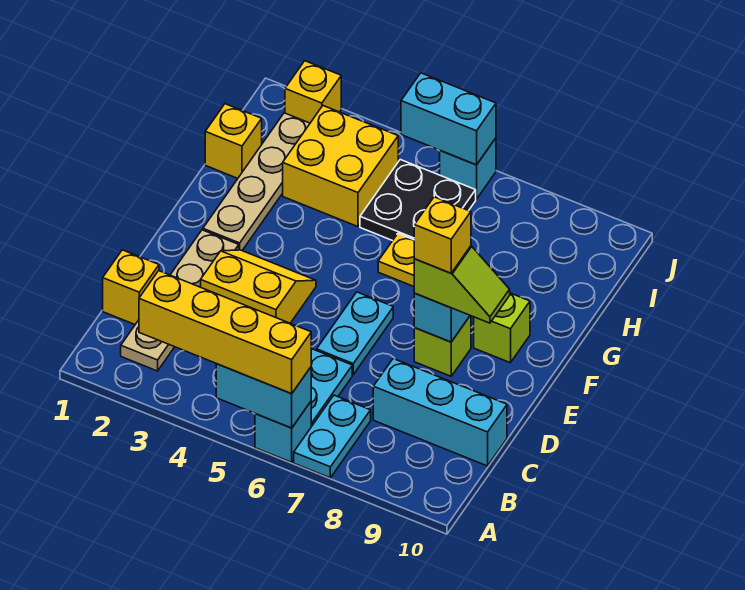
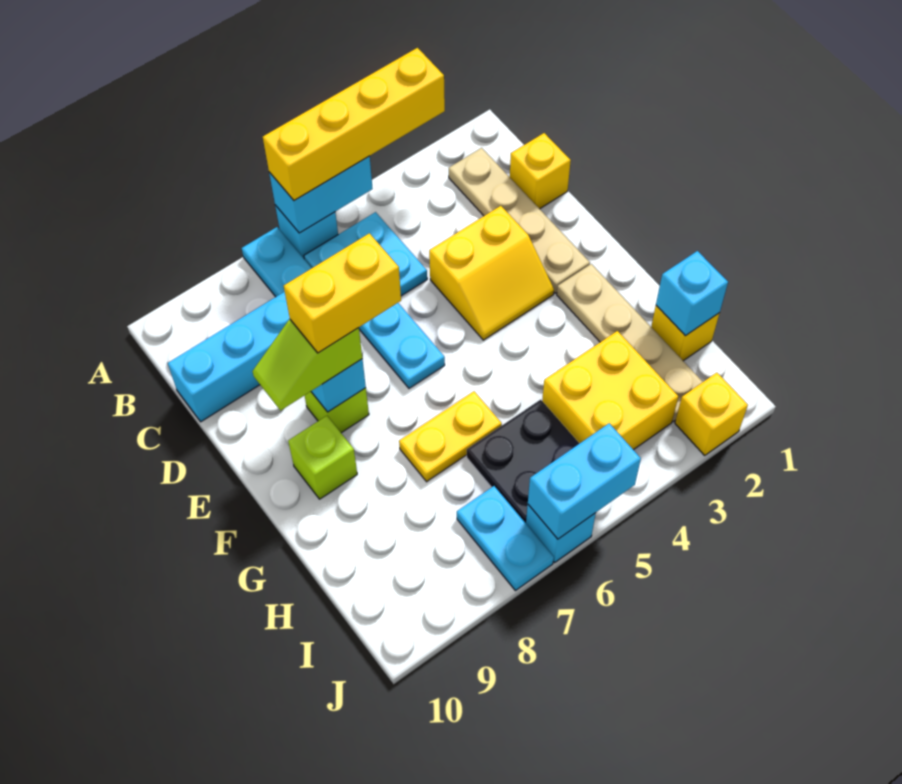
yellow brick E8 level 4 -> yellow brick E7:E8 level 4
none -> cyan brick H1 level 2
none -> cyan plate I7:J7 level 1

